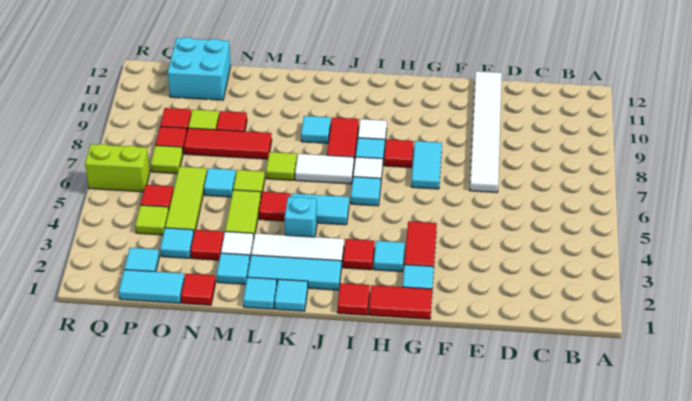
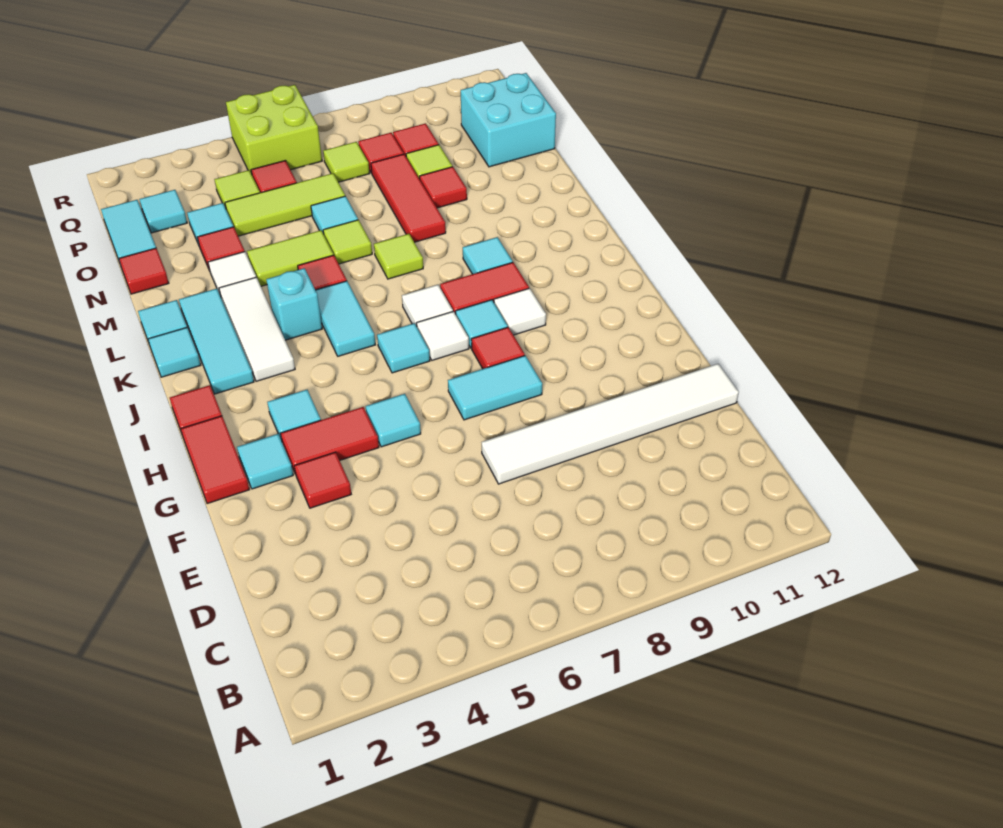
red tile I3 level 1 -> red tile F3 level 1
white tile J7:K7 level 1 -> white tile J7 level 1
cyan tile M2 level 1 -> cyan tile G5 level 1
lime brick Q6:R6 level 1 -> lime brick Q5:R6 level 1

